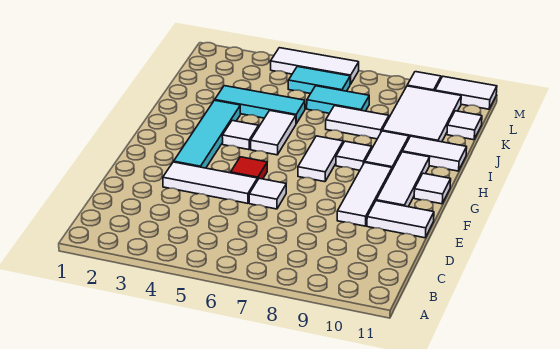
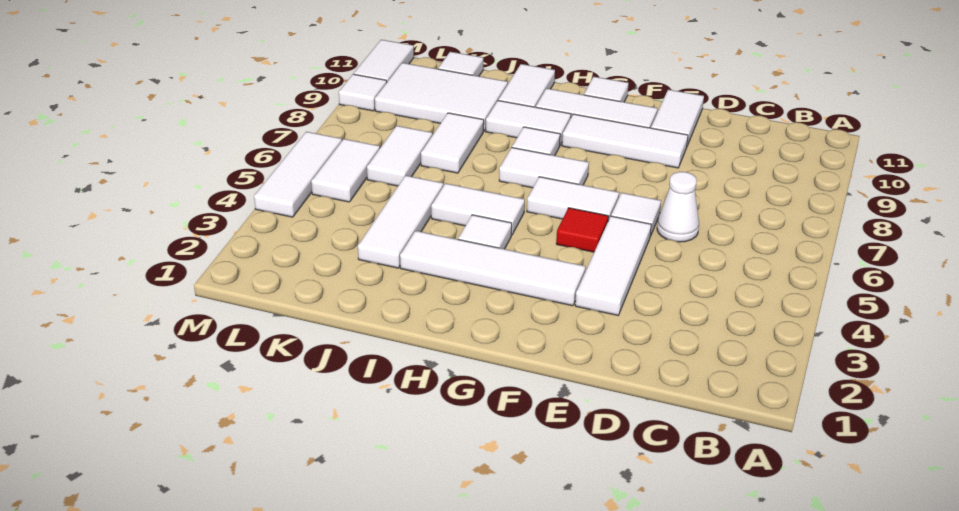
none -> white cone D6 level 1
cyan tile F3:I3 level 1 -> white tile F3:I3 level 1
none -> white tile F6:G6 level 1
cyan tile J3:J5 level 1 -> white tile J3:J5 level 1
cyan tile K6:K7 level 1 -> white tile K6:K7 level 1
cyan tile L5:L6 level 1 -> white tile L5:L6 level 1

